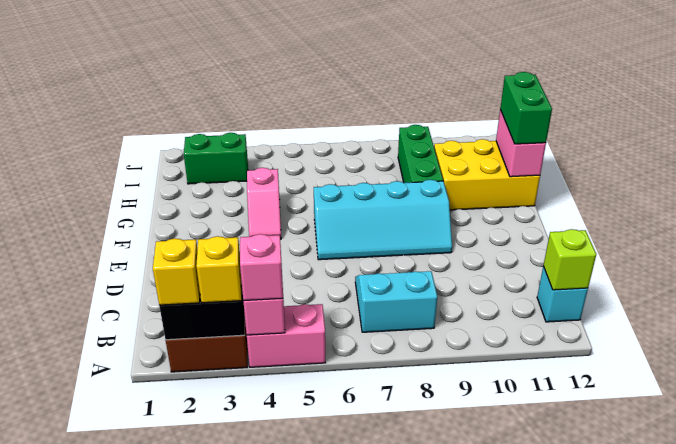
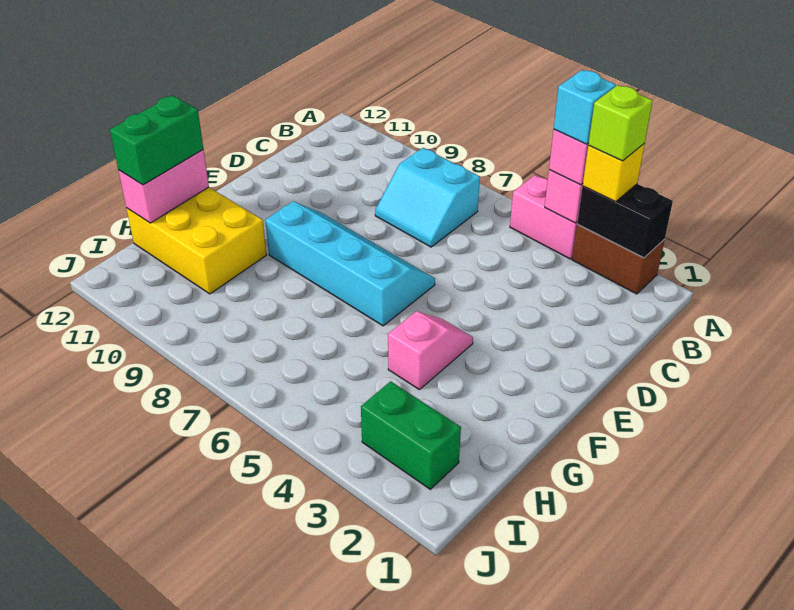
yellow brick A2 level 3 -> none
cyan brick B12 level 1 -> cyan brick A4 level 4
lime brick B12 level 2 -> lime brick A3 level 4
green brick G9:I9 level 1 -> none

